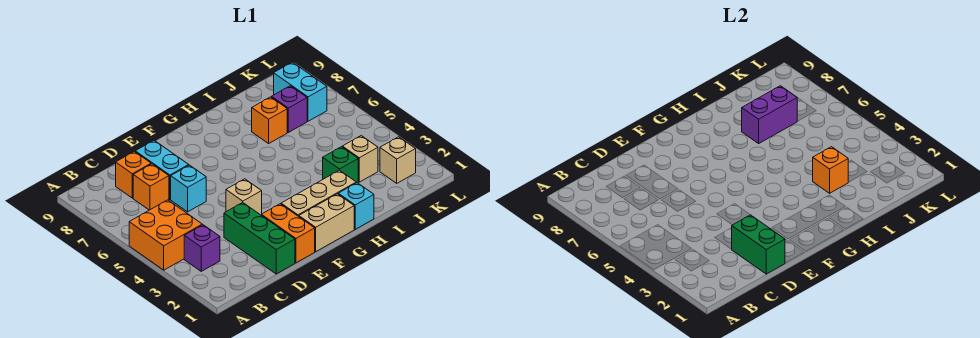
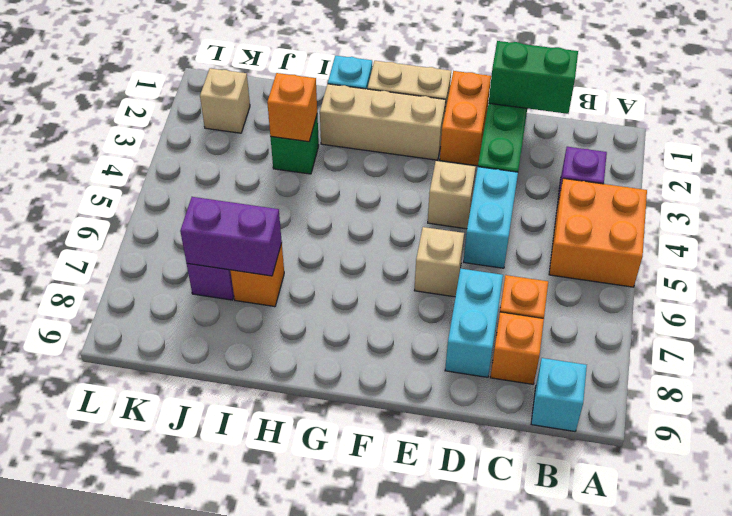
green brick D1:D2 level 2 -> green brick C1:D1 level 2
cyan brick D6 level 1 -> cyan brick B9 level 1
tan brick J3 level 1 -> tan brick E6 level 1
cyan brick K7:K8 level 1 -> cyan brick D4:D5 level 1

